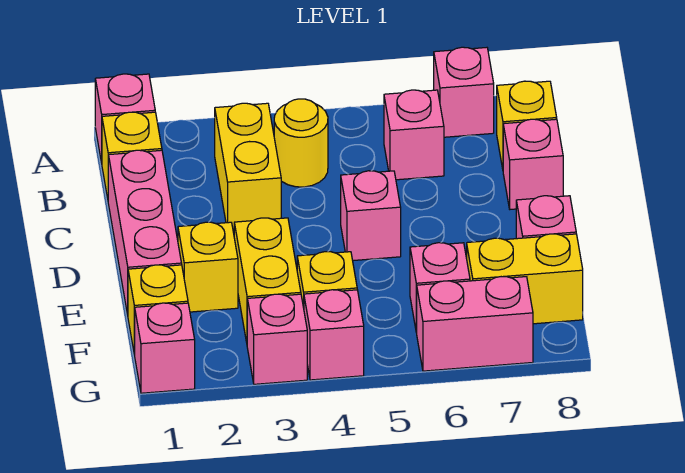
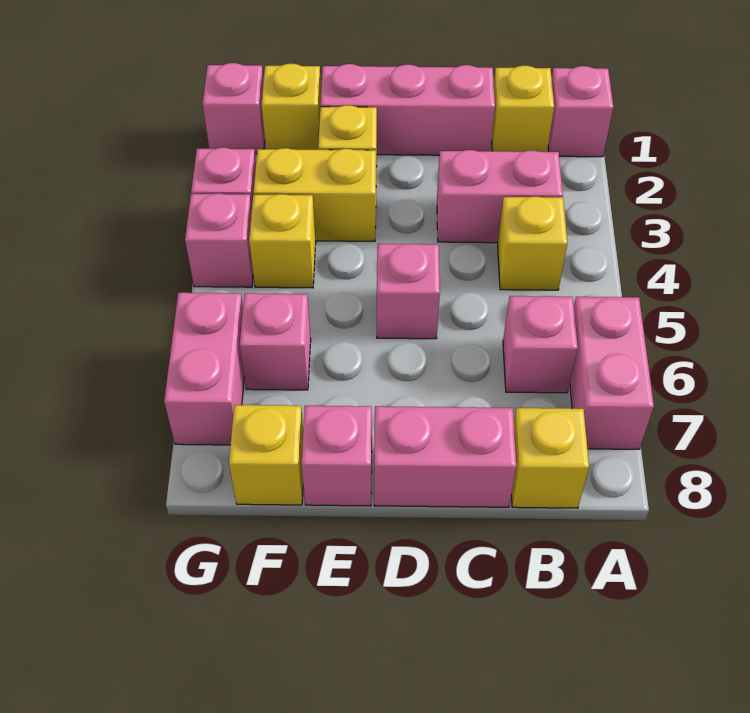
pink brick A7 level 1 -> pink brick A6:A7 level 1
yellow brick B3:C3 level 1 -> pink brick B3:C3 level 1
yellow round brick B4 level 1 -> yellow brick B4 level 1
pink brick C8 level 1 -> pink brick C8:D8 level 1
yellow brick F7:F8 level 1 -> yellow brick F8 level 1

